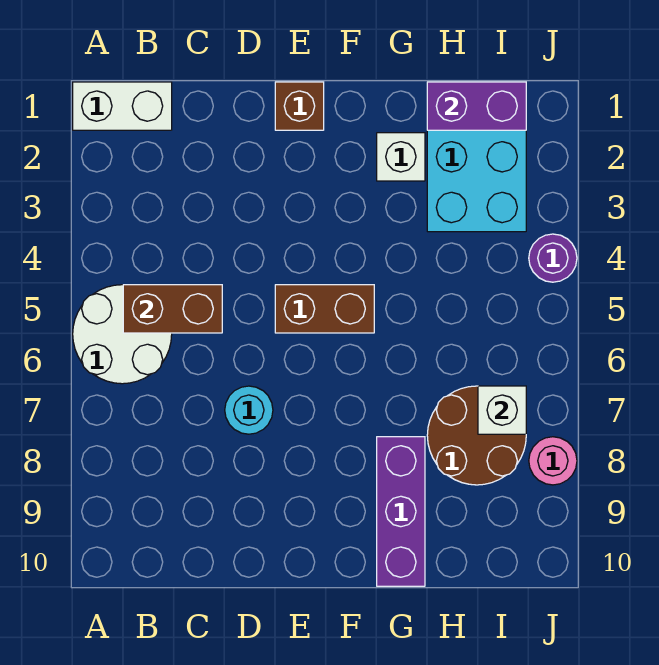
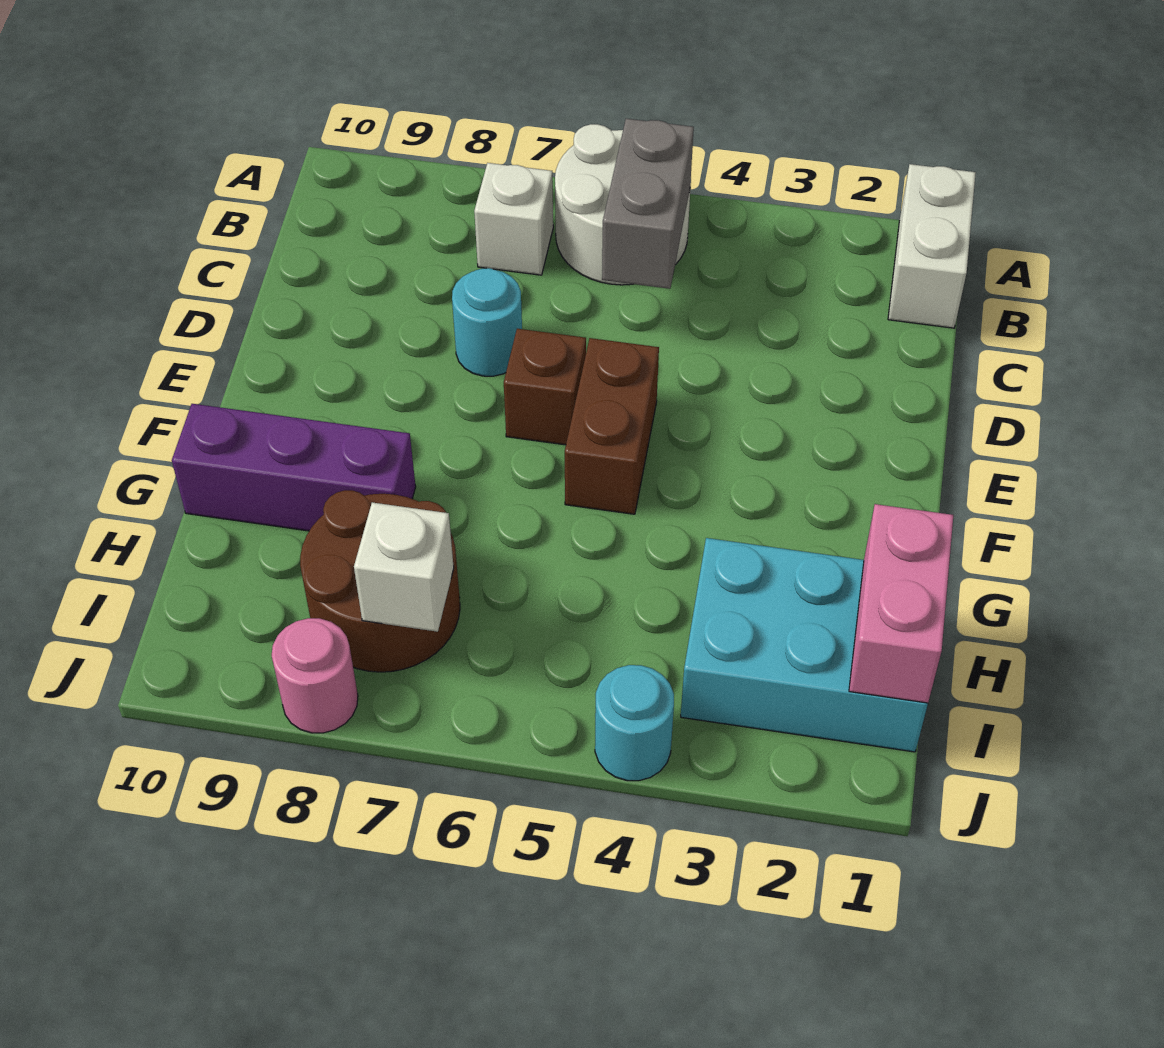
brown brick B5:C5 level 2 -> grey brick B5:C5 level 2
brown brick E1 level 1 -> brown brick E6 level 1
white brick G2 level 1 -> white brick B7 level 1
purple brick H1:I1 level 2 -> pink brick H1:I1 level 2
purple round brick J4 level 1 -> cyan round brick J4 level 1

